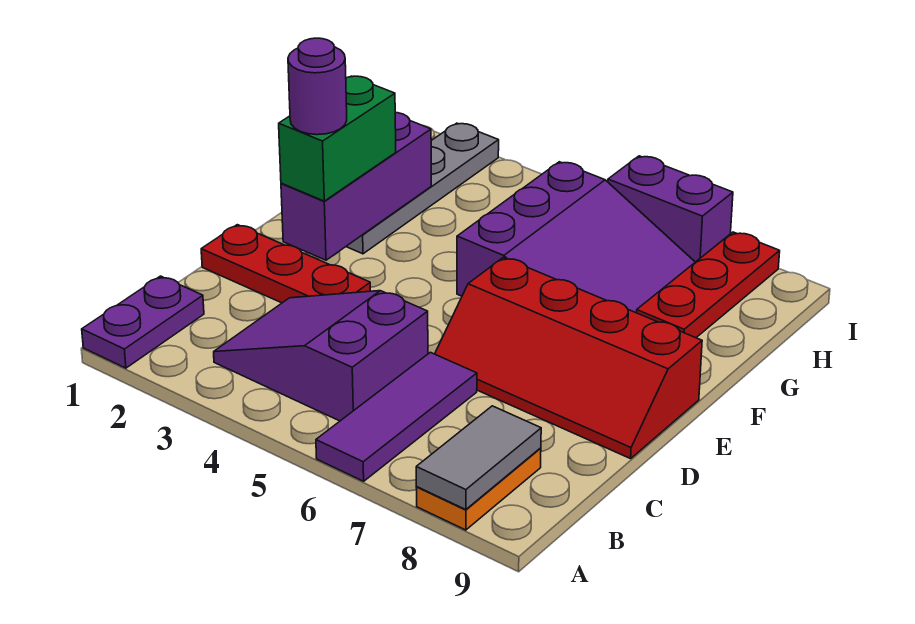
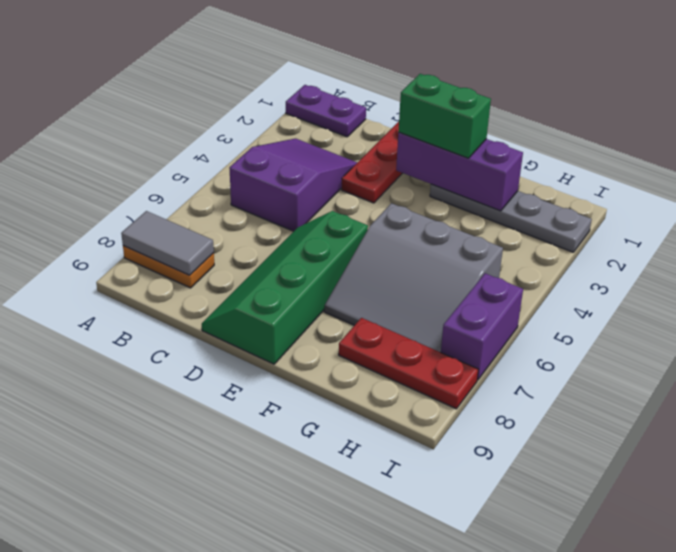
purple tile A6:C6 level 1 -> none
red slope D6:E9 level 1 top E -> green slope D6:E9 level 1 top E
purple round brick E2 level 4 -> none
purple slope F5:H7 level 1 top 5 -> grey slope F5:H7 level 1 top 5

